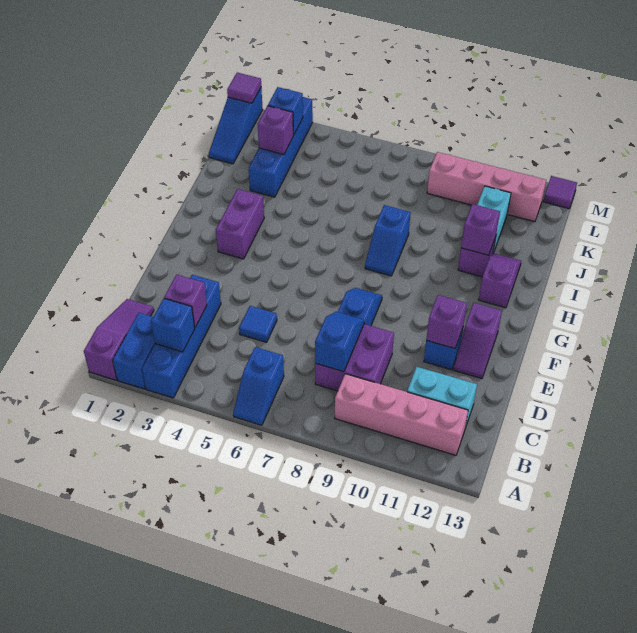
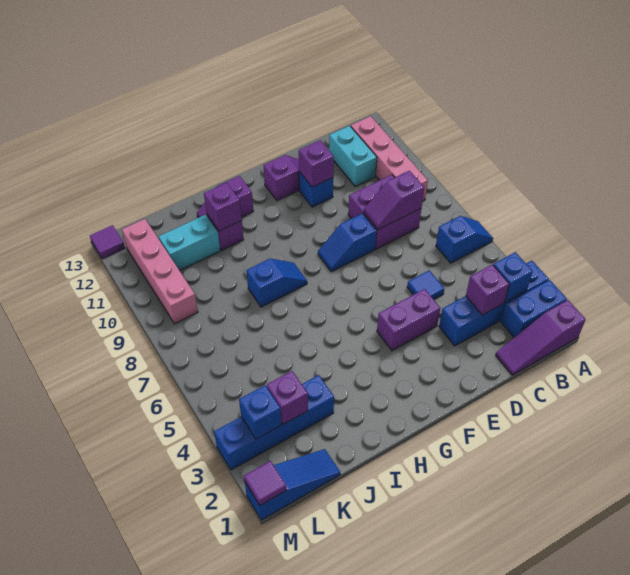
blue slope C8:D8 level 2 top C -> purple slope C8:D8 level 2 top C
purple brick G3:H3 level 1 -> purple brick E4:F4 level 1

